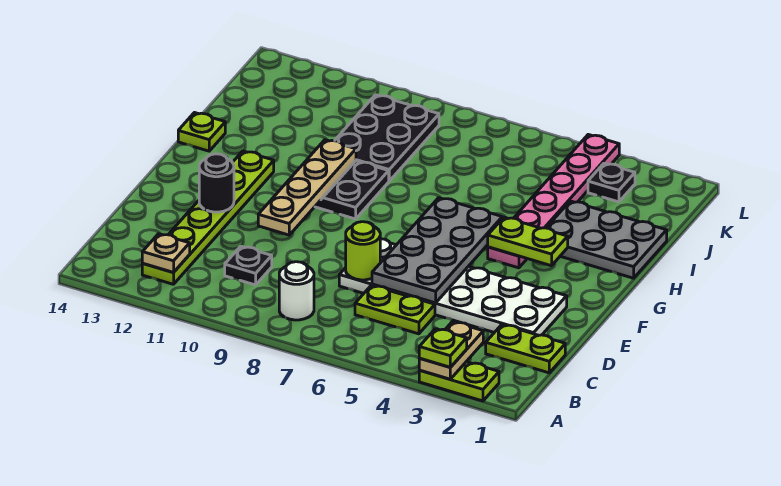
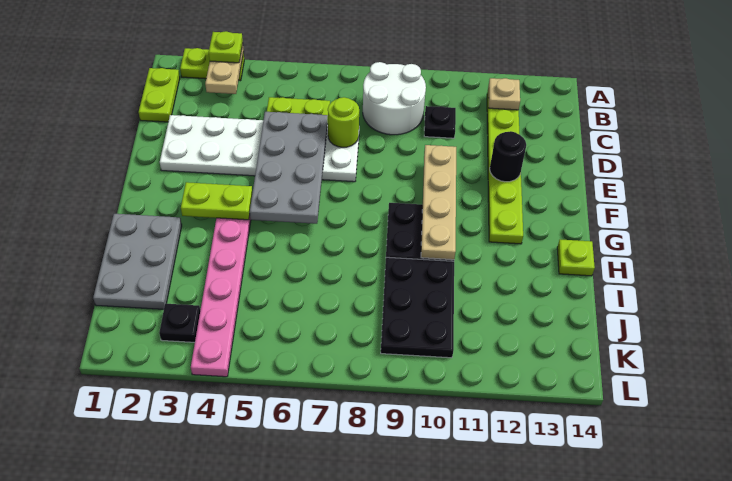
white round brick B8 level 1 -> white round brick B8:C9 level 1
lime plate C1:C2 level 1 -> lime plate B1:C1 level 1
grey plate H1:I3 level 1 -> grey plate H1:J2 level 1

